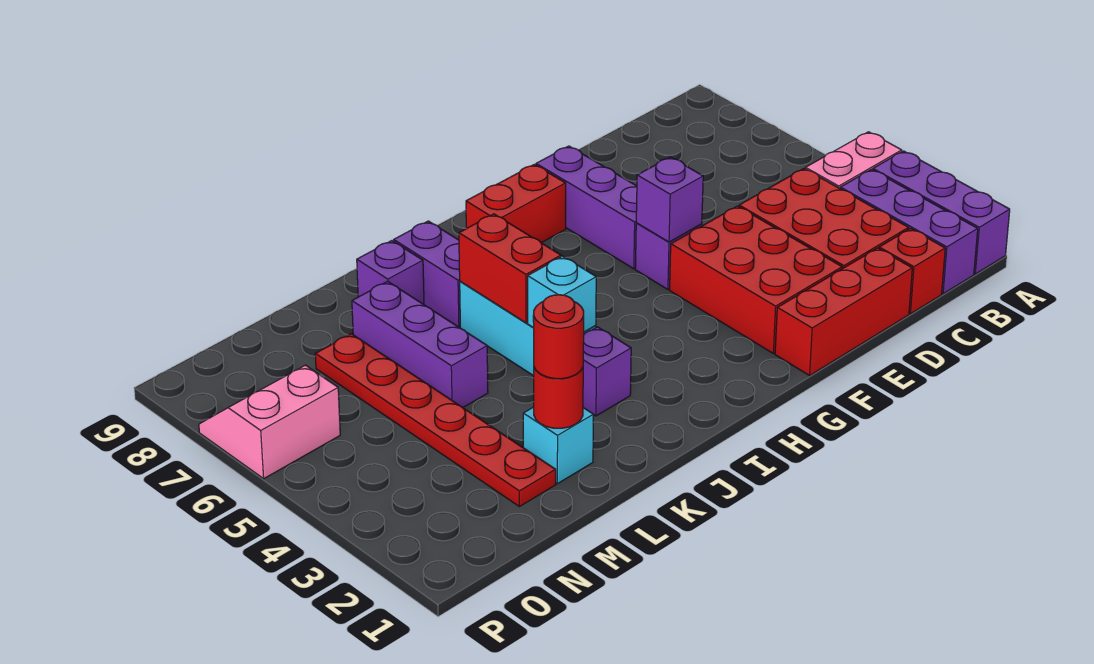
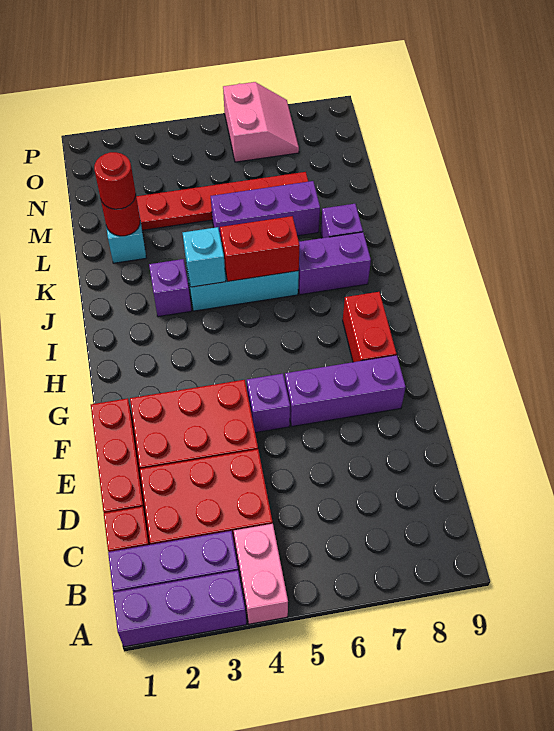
purple brick F5 level 2 -> none

